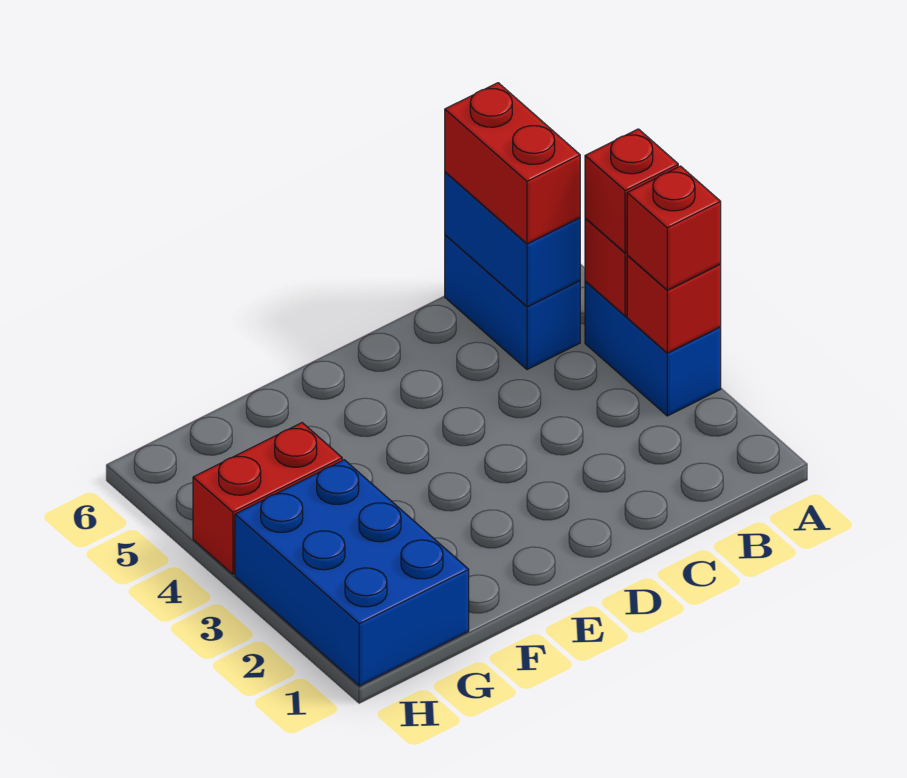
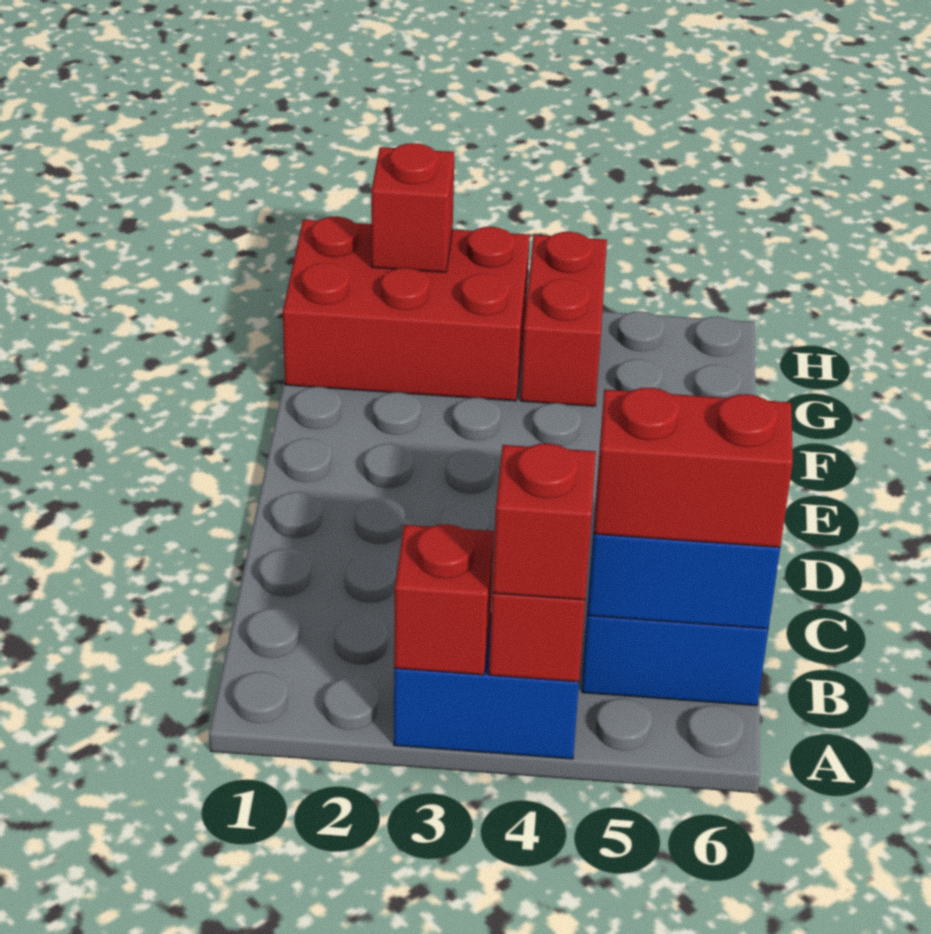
red brick A3 level 3 -> red brick H2 level 2
blue brick G1:H3 level 1 -> red brick G1:H3 level 1

